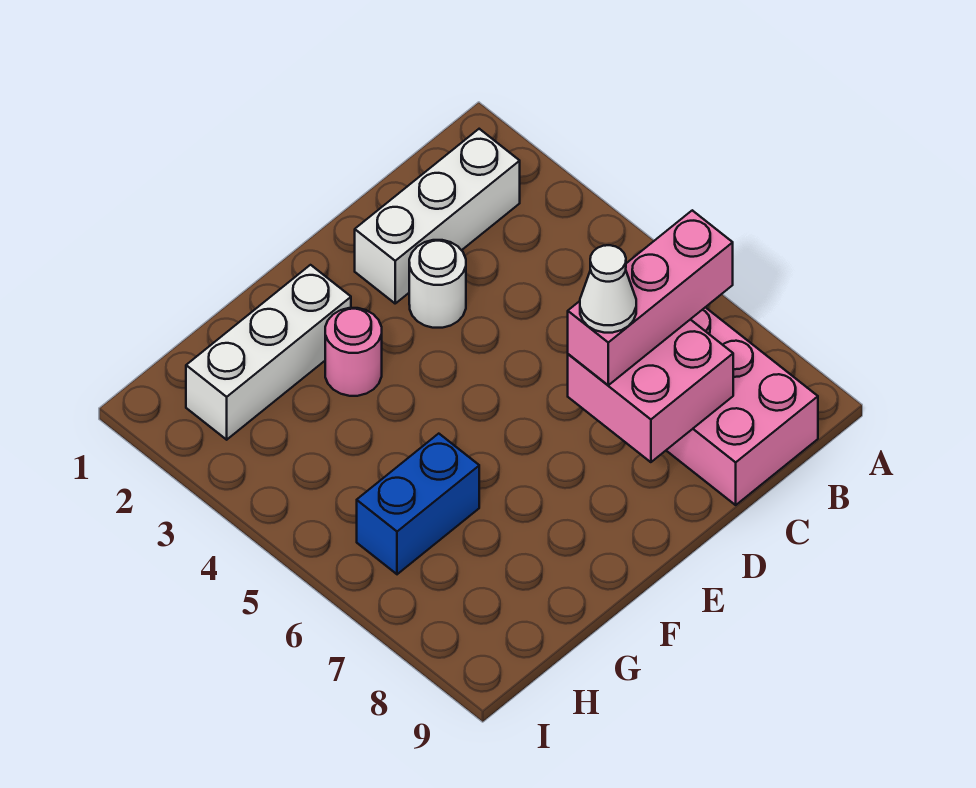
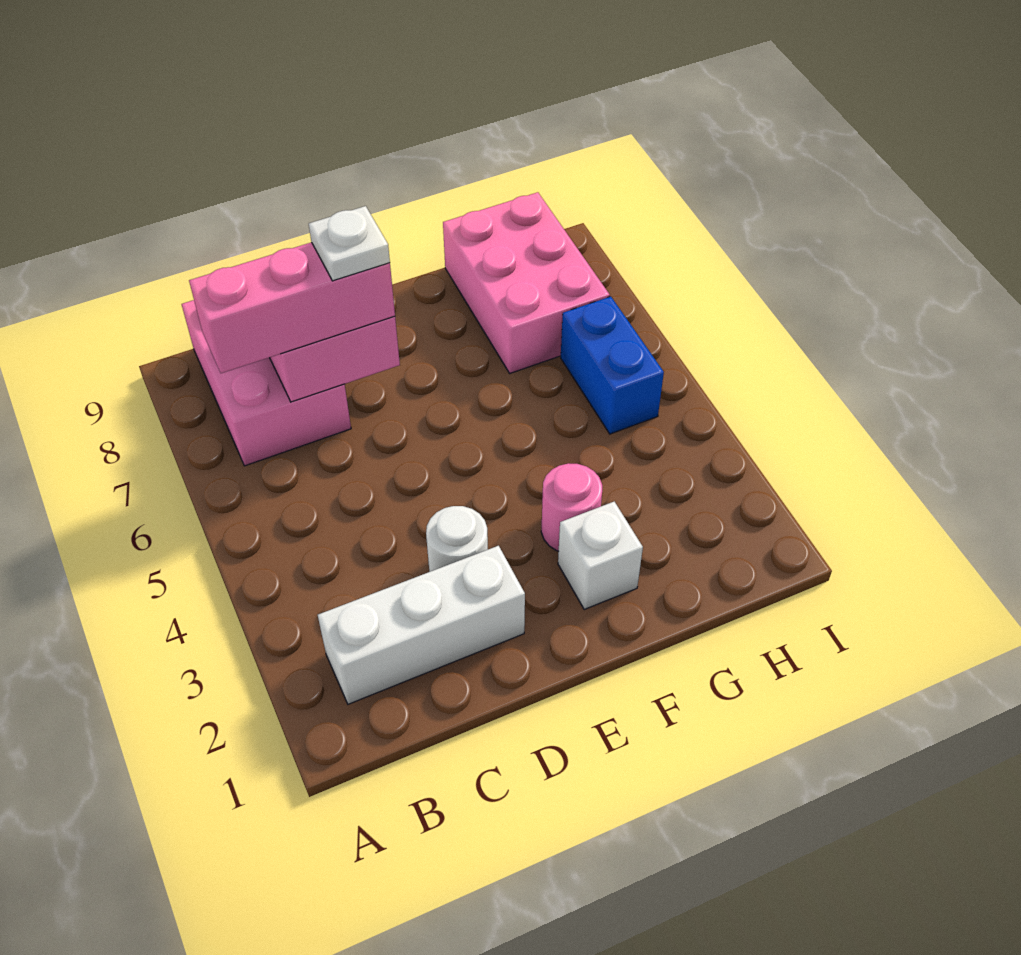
white cone D7 level 4 -> white plate D7 level 4
white brick F2:H2 level 1 -> white brick F2 level 1
blue brick G6:H6 level 1 -> blue brick H5:H6 level 1
none -> pink brick G7:H9 level 1

